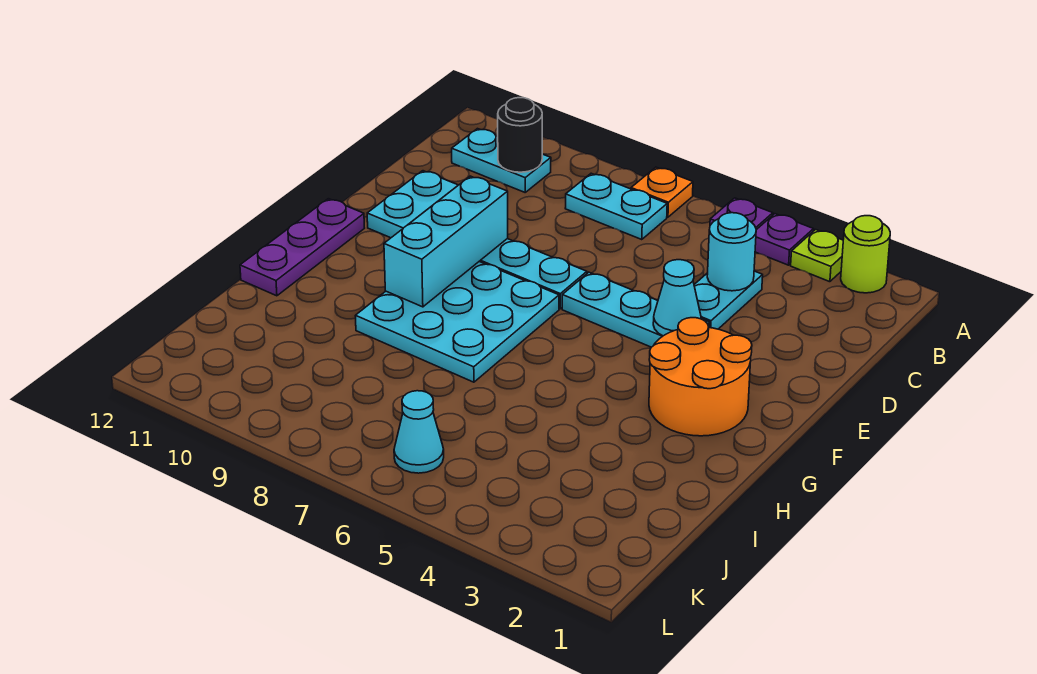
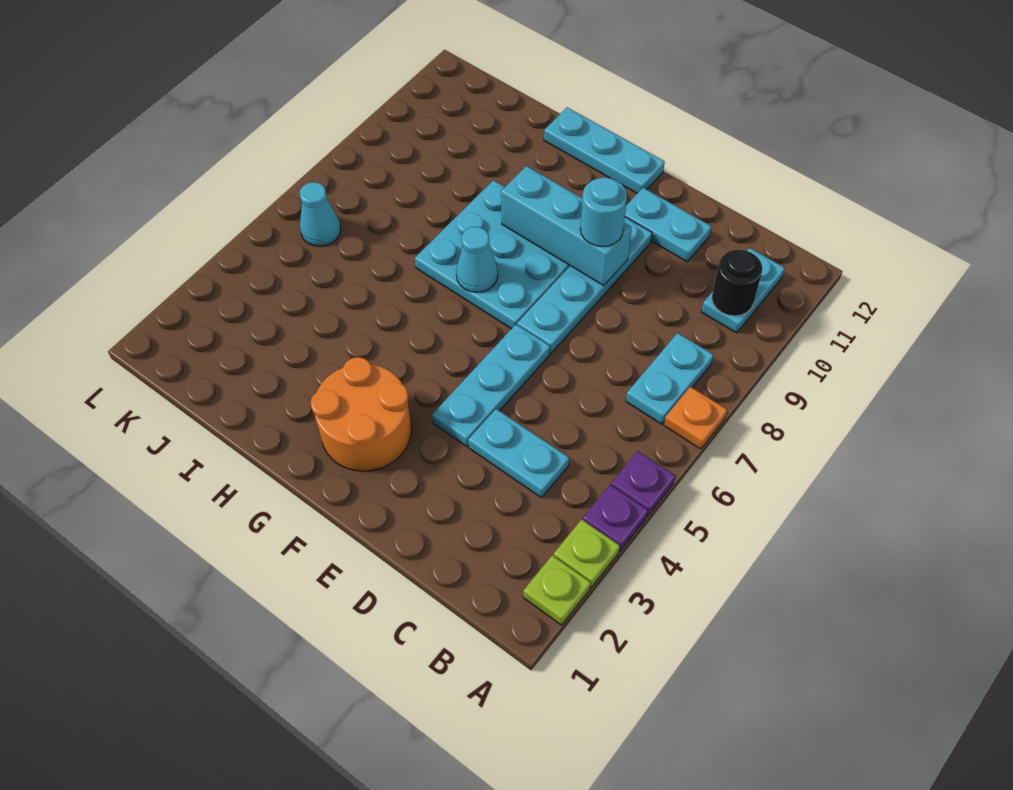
lime round brick A2 level 1 -> lime plate A2 level 1
cyan round brick C4 level 2 -> cyan round brick E9 level 3
cyan cone E4 level 2 -> cyan cone G7 level 2
purple plate F12:H12 level 1 -> cyan plate F12:H12 level 1

